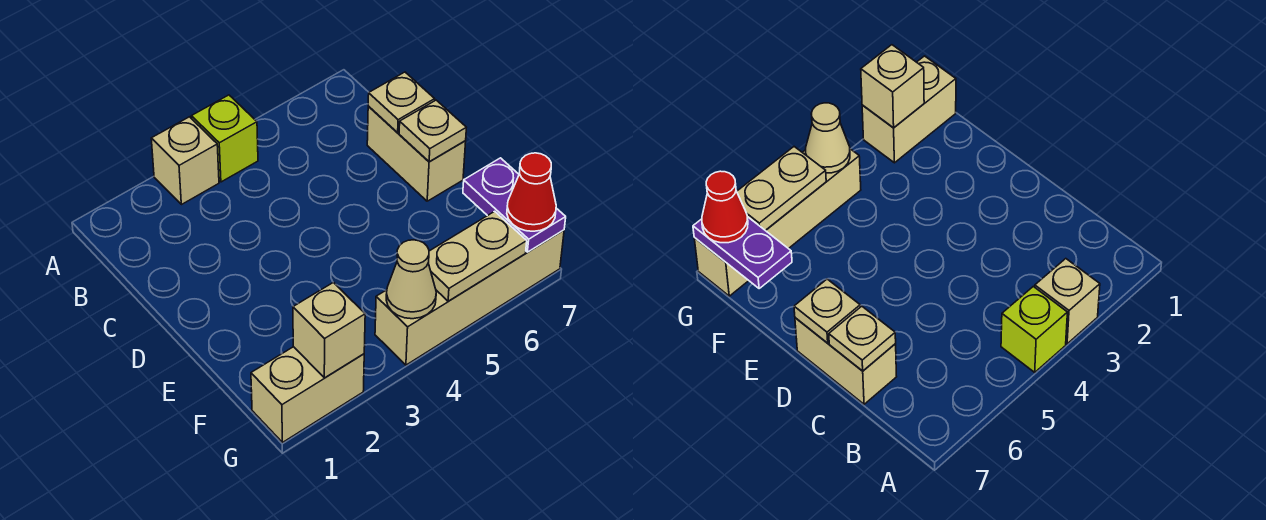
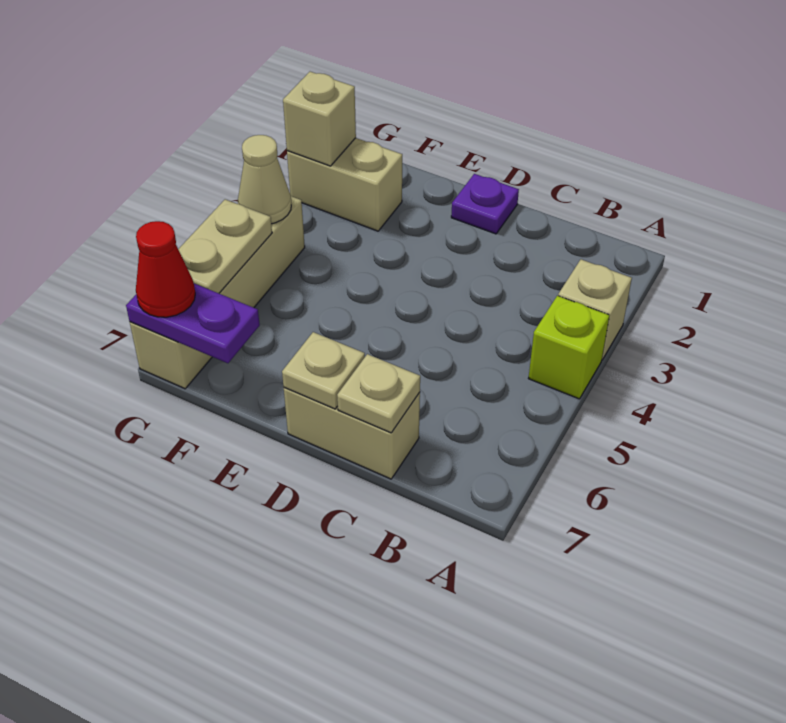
none -> purple plate D1 level 1
tan brick G1:G2 level 1 -> tan brick F2:G2 level 1

